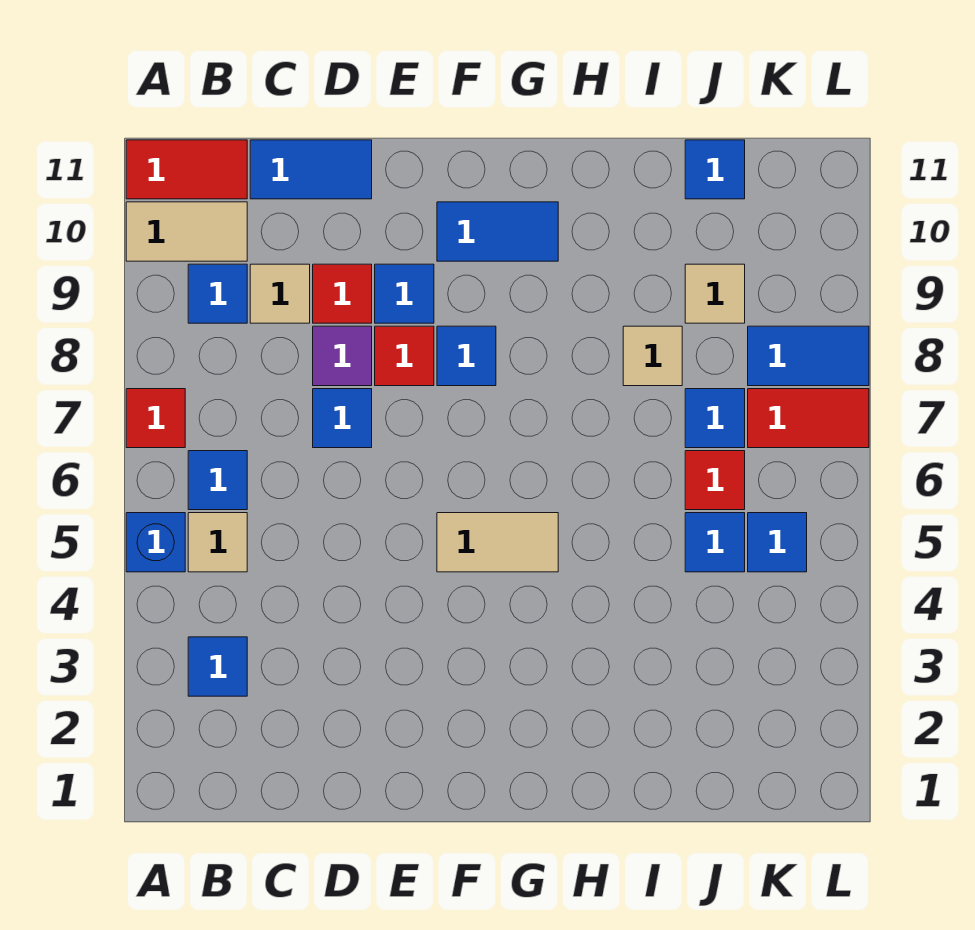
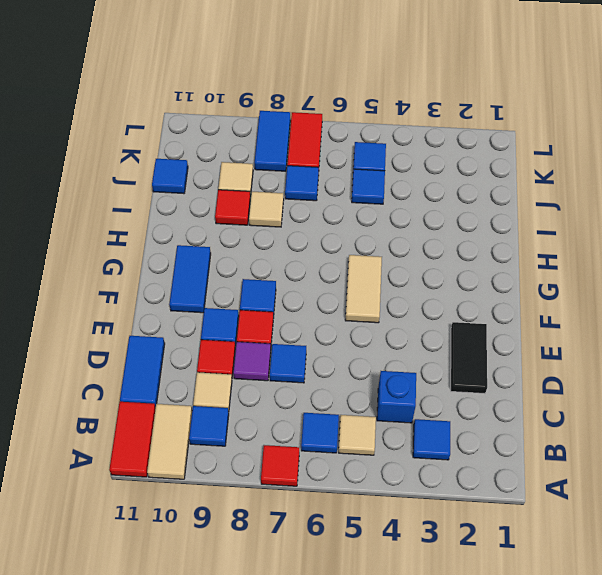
blue brick A5 level 1 -> blue brick C4 level 1
none -> black tile D2:E2 level 1
red tile J6 level 1 -> red tile I9 level 1

